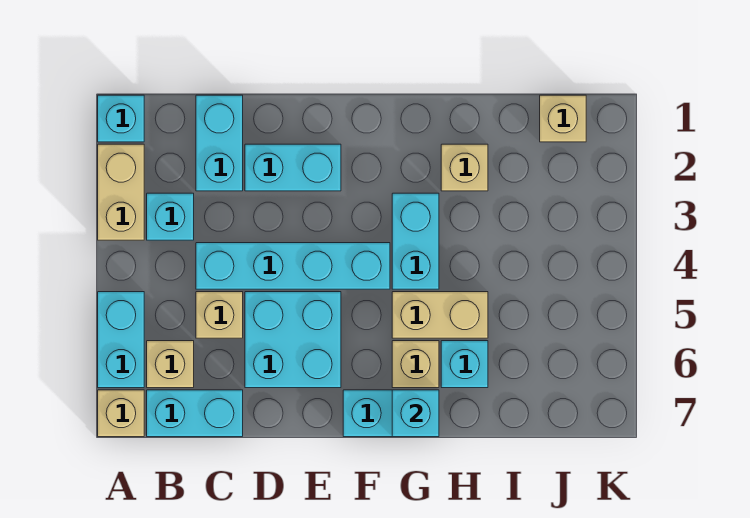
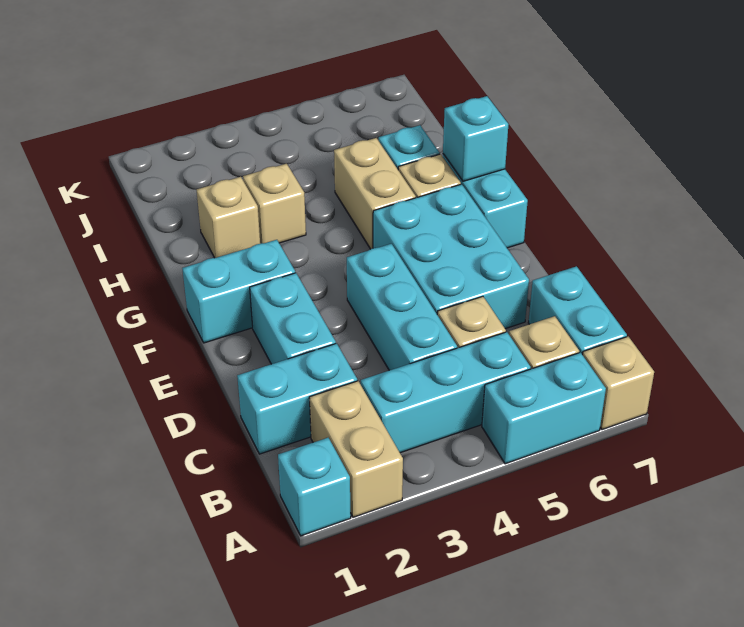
tan brick A2:A3 level 1 -> tan brick A2:B2 level 1
cyan brick B3 level 1 -> cyan brick B3:B5 level 1
cyan brick C4:F4 level 1 -> cyan brick C4:E4 level 1
cyan brick D5:E6 level 1 -> cyan brick D5:F6 level 1
cyan brick G3:G4 level 1 -> cyan brick F1:F2 level 1
tan brick J1 level 1 -> tan brick H3 level 1

